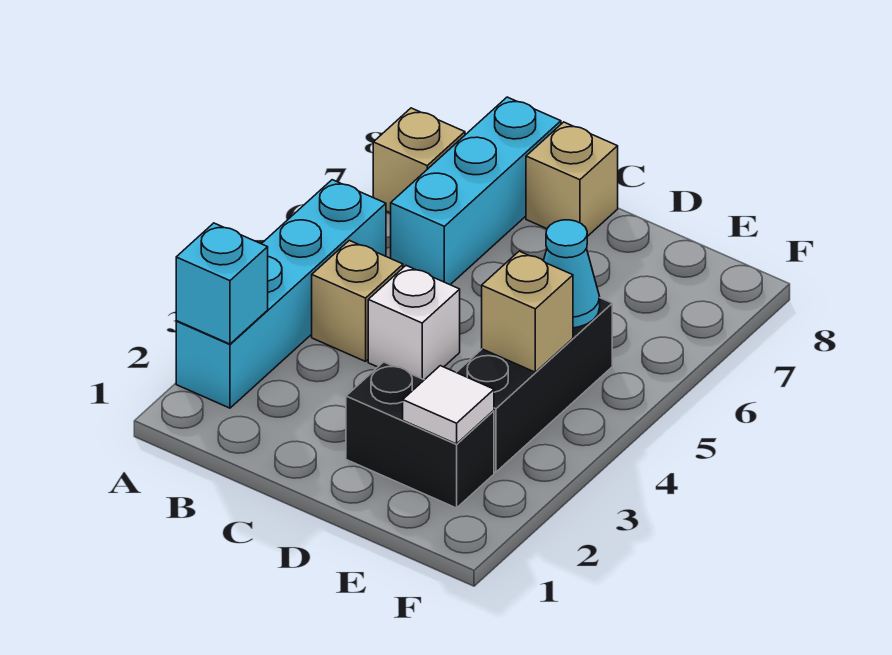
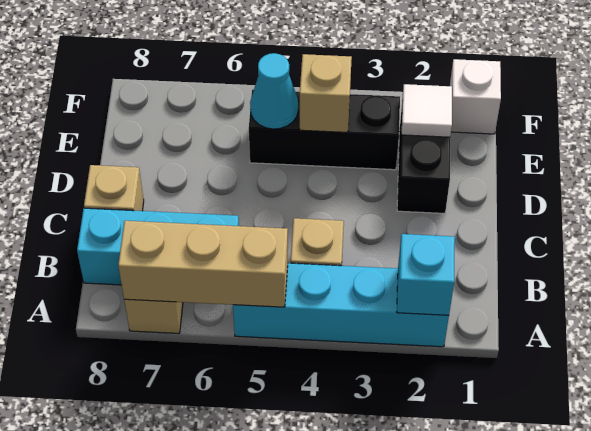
none -> tan brick A5:A7 level 2
white brick C4 level 1 -> white brick F1 level 1

